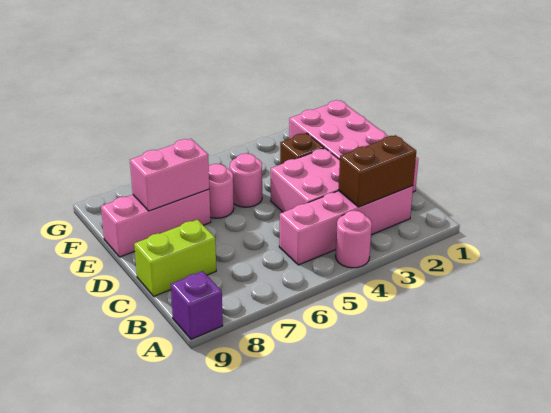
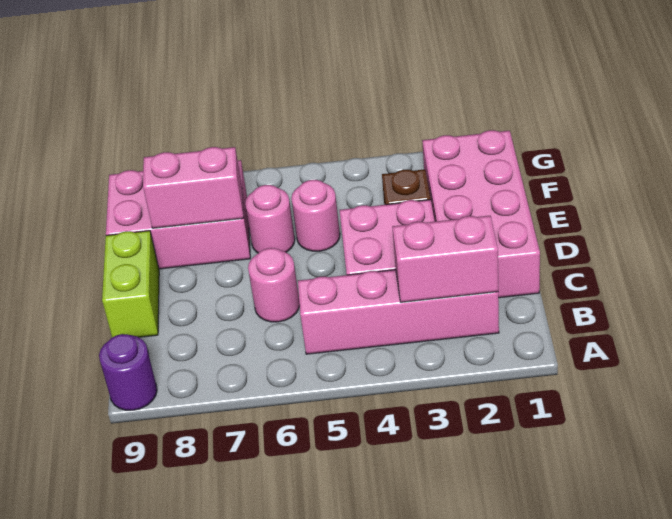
pink round brick A4 level 1 -> pink round brick C6 level 1
purple brick A9 level 1 -> purple round brick A9 level 1
brown brick B2:B3 level 2 -> pink brick B2:B3 level 2
lime brick C8:C9 level 1 -> lime brick C9:D9 level 1
pink brick E7:E9 level 1 -> pink brick E7:F9 level 1

